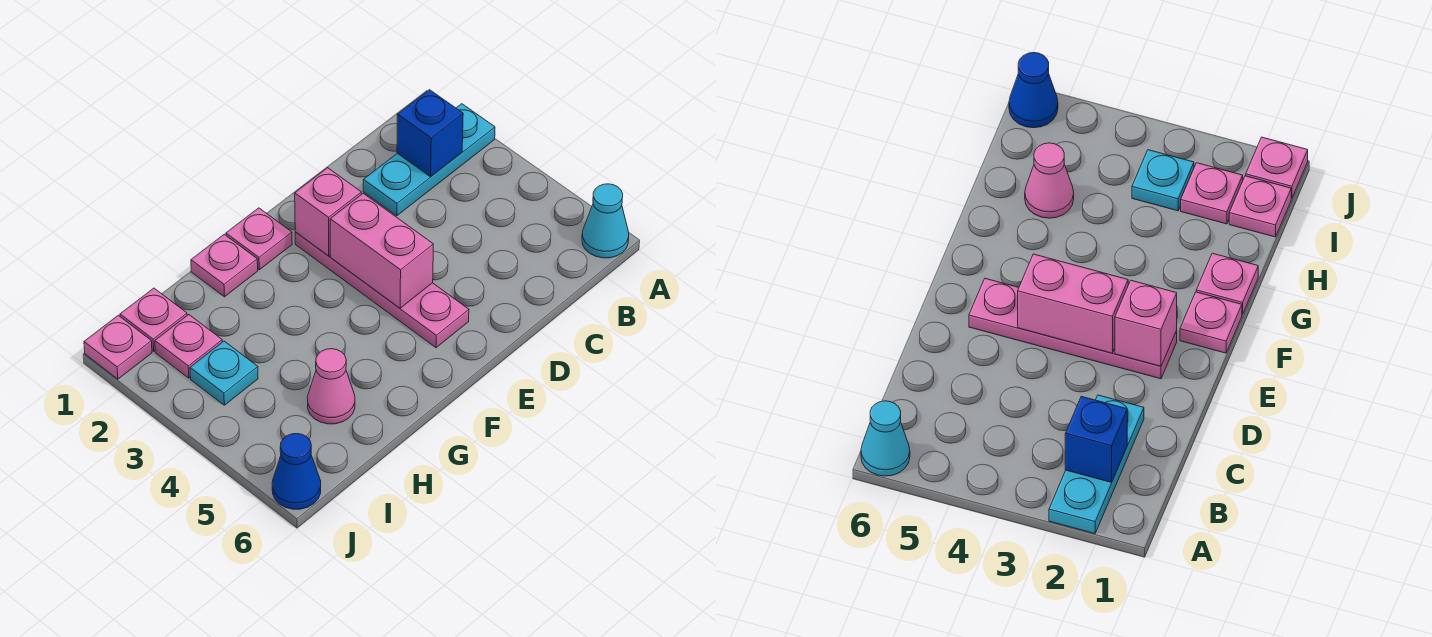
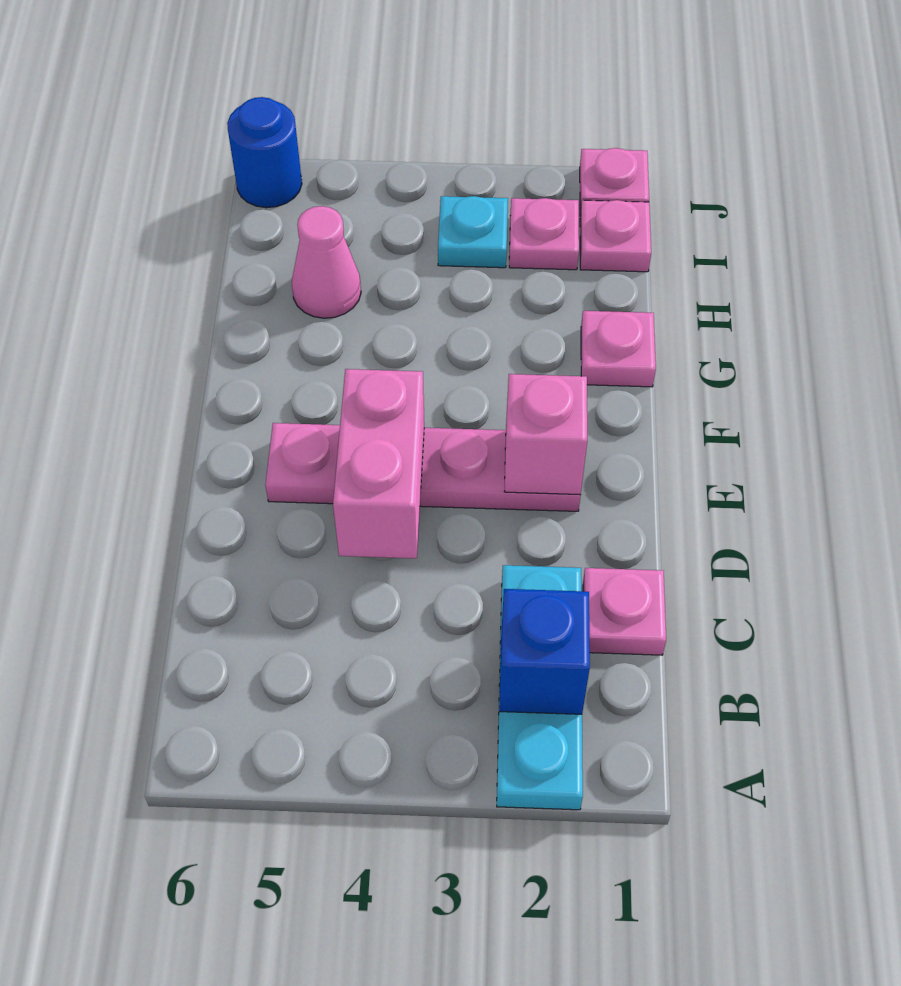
cyan cone A6 level 1 -> none
pink brick E3:E4 level 2 -> pink brick D4:E4 level 2
pink plate F1 level 1 -> pink plate C1 level 1
blue cone J6 level 1 -> blue round brick J6 level 1

